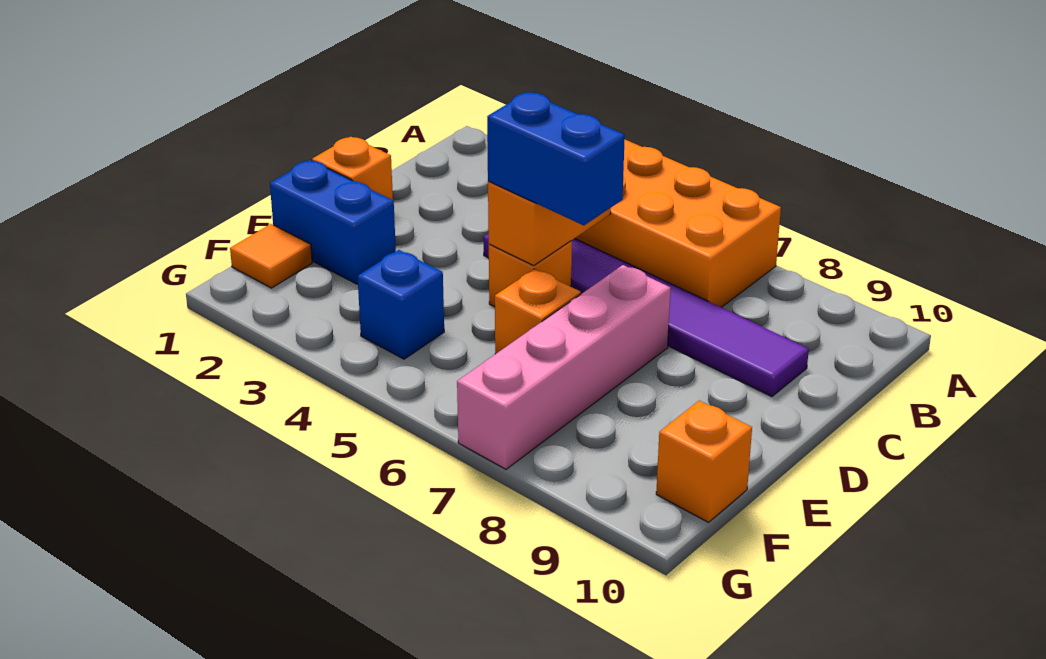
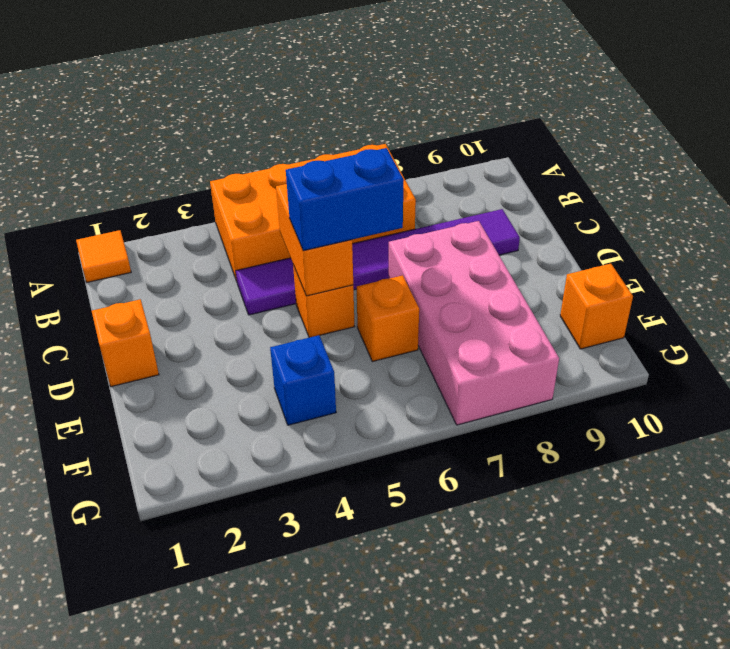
pink brick D7:G7 level 1 -> pink brick D7:G8 level 1
blue brick E1:E2 level 1 -> none
orange tile F1 level 1 -> orange tile A1 level 1

